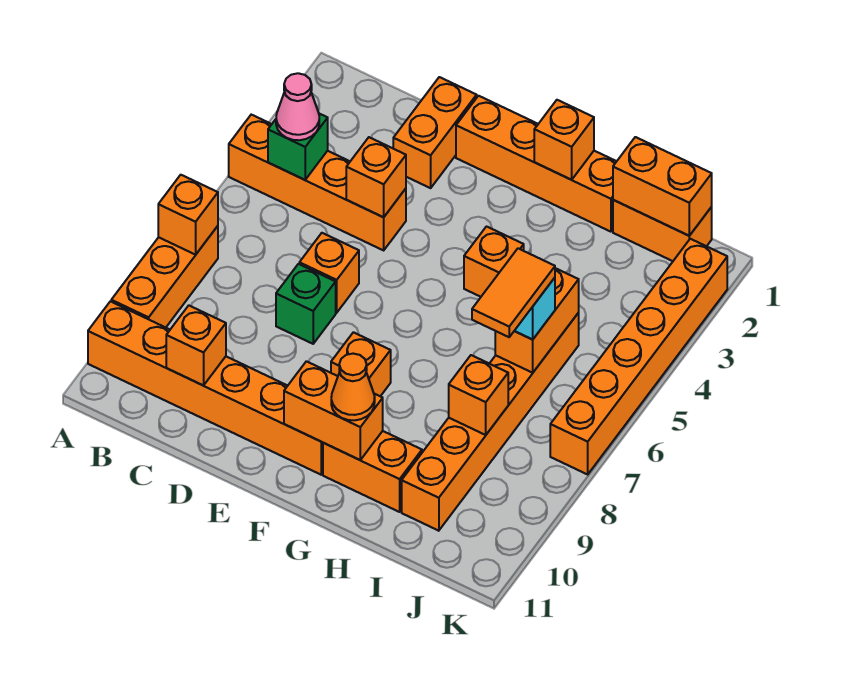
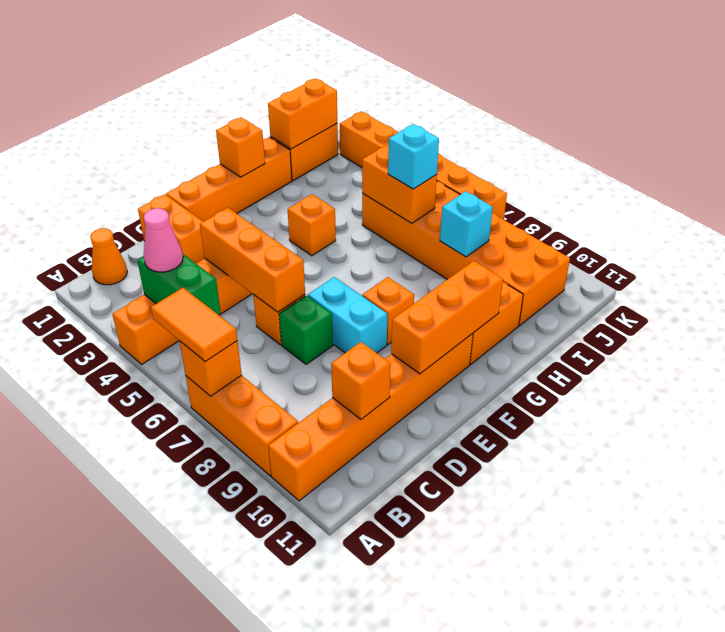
green brick B4 level 2 -> green brick B4:B5 level 2
orange brick D4 level 2 -> orange brick D4:D6 level 2
none -> cyan brick E7:E8 level 1
orange brick F10:G10 level 2 -> orange brick E10:G10 level 2
orange cone G10 level 3 -> orange cone B1 level 1
orange brick I5:I10 level 1 -> orange brick I5:J10 level 1
orange tile I6:I7 level 4 -> orange tile A6:A7 level 3
orange brick I8 level 2 -> cyan brick I8 level 2

